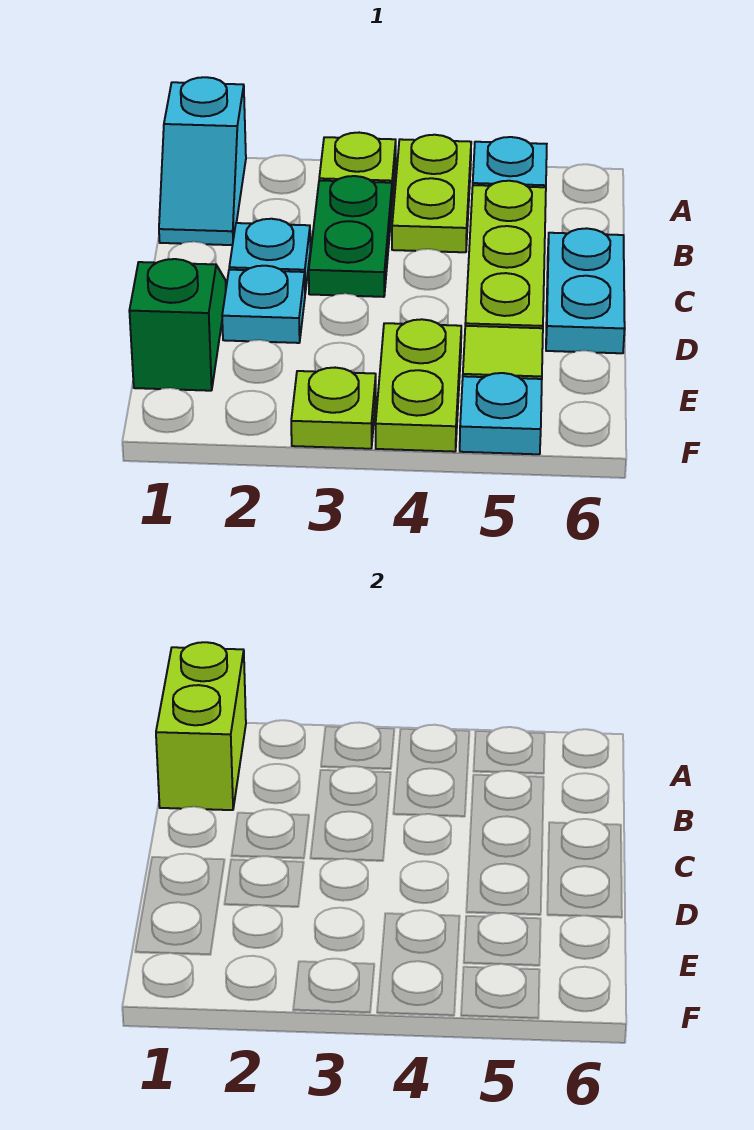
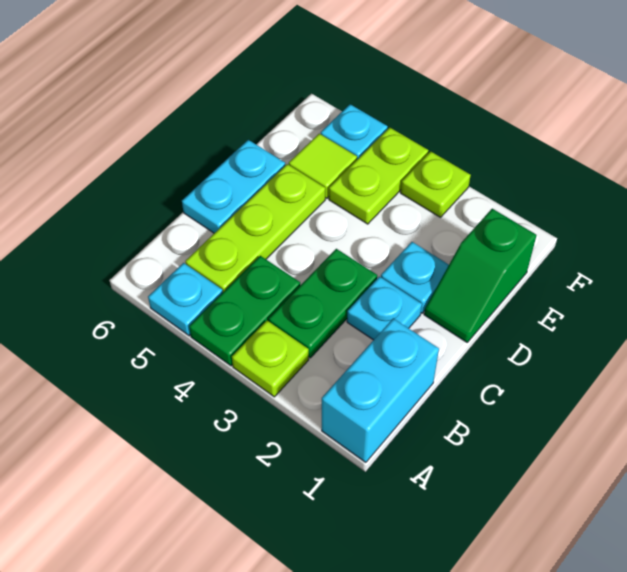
cyan slope A1:B1 level 1 top A -> cyan brick A1:B1 level 1
lime brick A1:B1 level 2 -> none
lime plate A4:B4 level 1 -> green plate A4:B4 level 1

